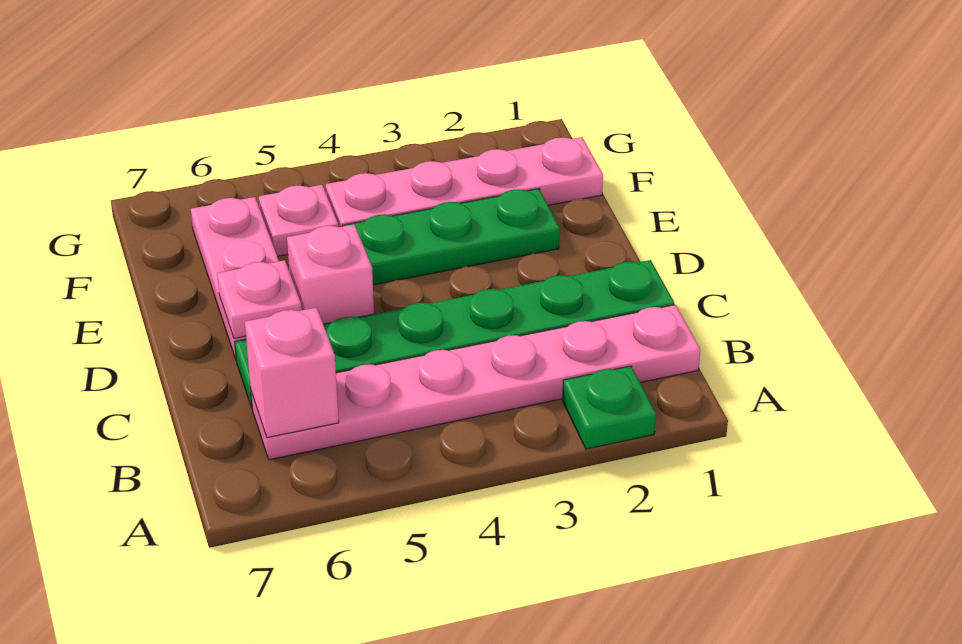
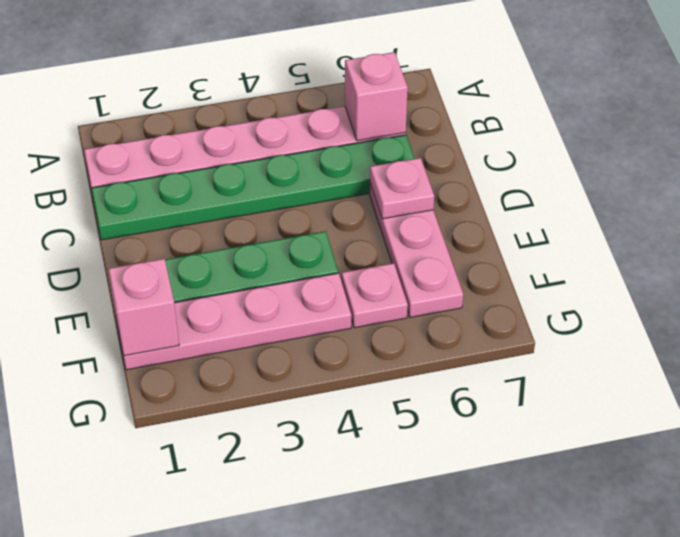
green plate A2 level 1 -> none
pink brick D5 level 1 -> pink brick F1 level 2

